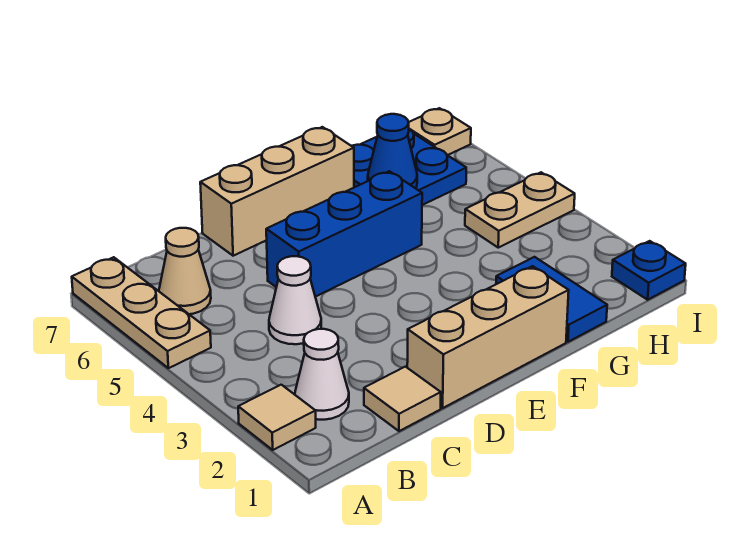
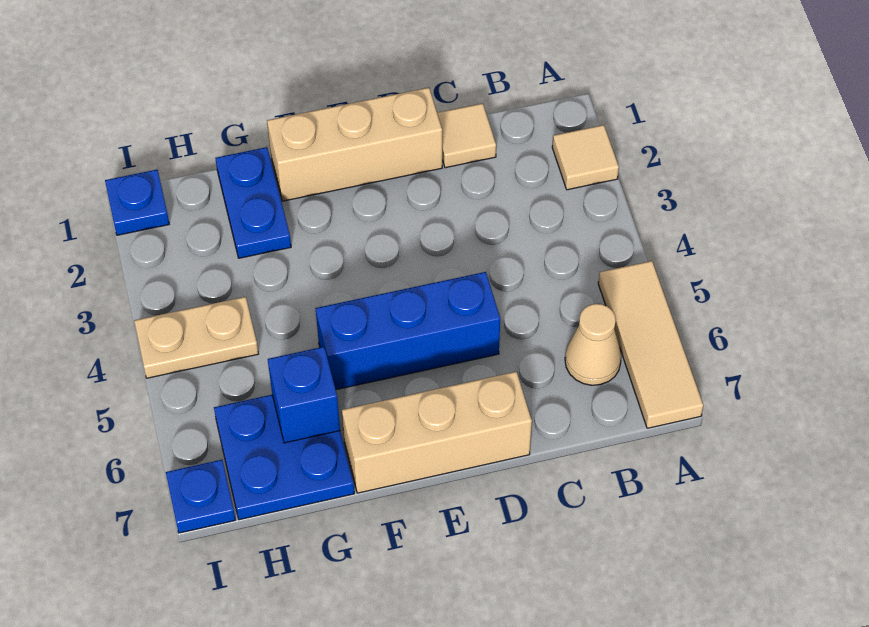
tan plate A5:A7 level 1 -> tan tile A5:A7 level 1
white cone B2 level 1 -> none
white cone C4 level 1 -> none
blue tile G1:G2 level 1 -> blue plate G1:G2 level 1
blue cone G6 level 2 -> blue brick G6 level 2
tan plate I7 level 1 -> blue plate I7 level 1

